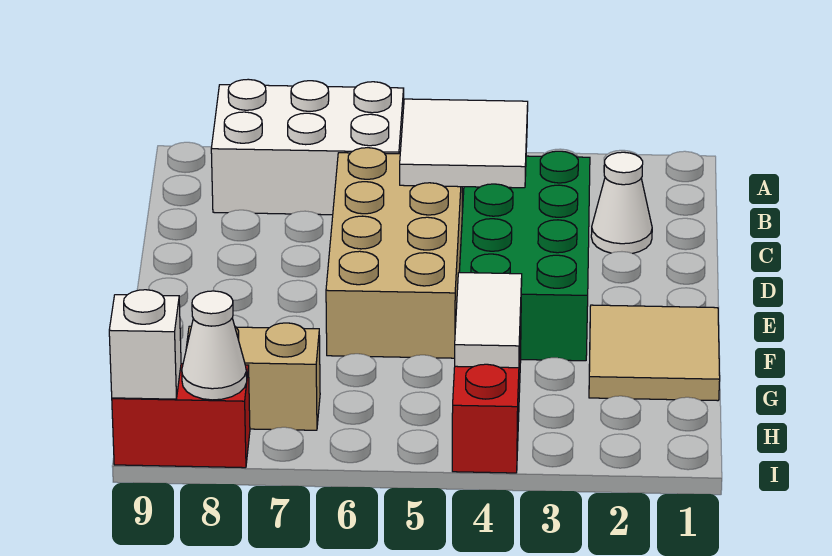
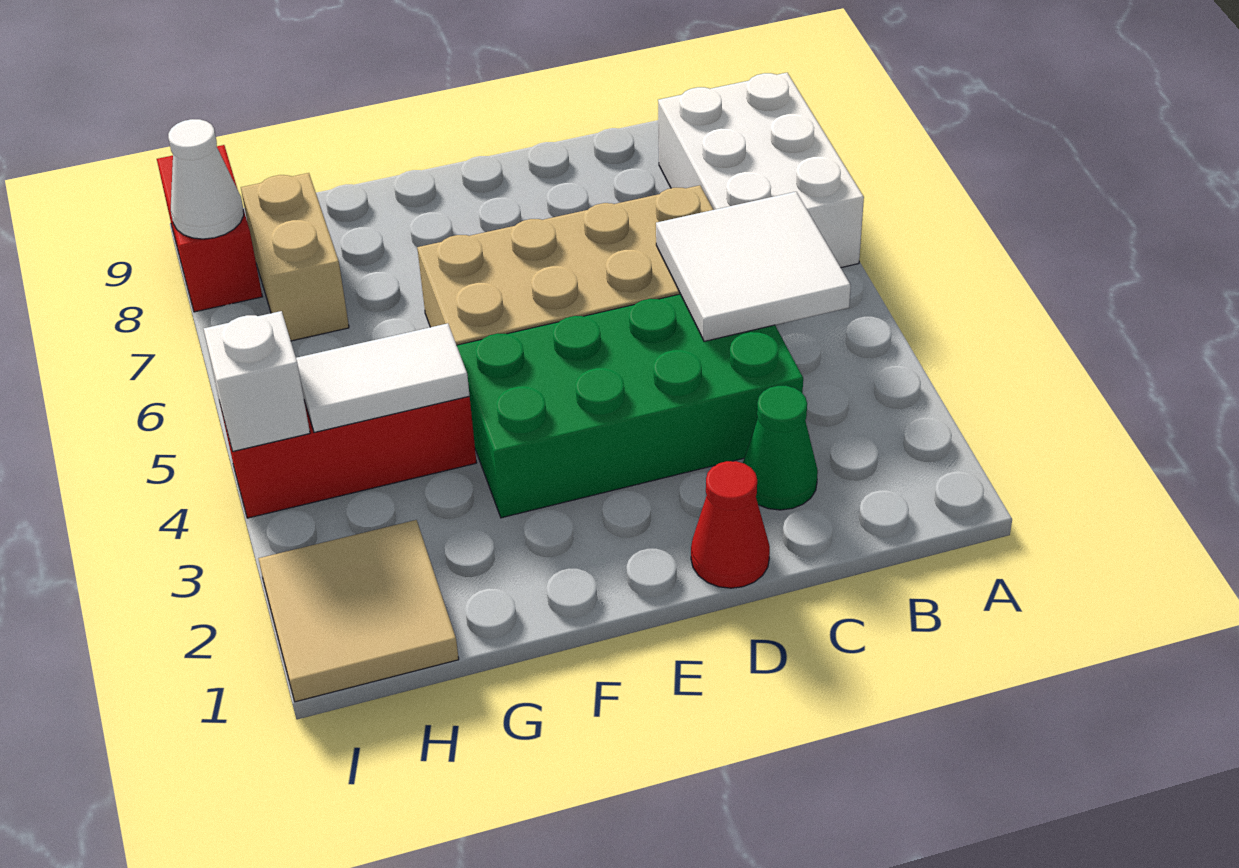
white cone C2 level 1 -> green cone C2 level 1
none -> red cone D1 level 1
tan tile F1:G2 level 1 -> tan tile H1:I2 level 1
white brick I9 level 2 -> white brick I4 level 2

